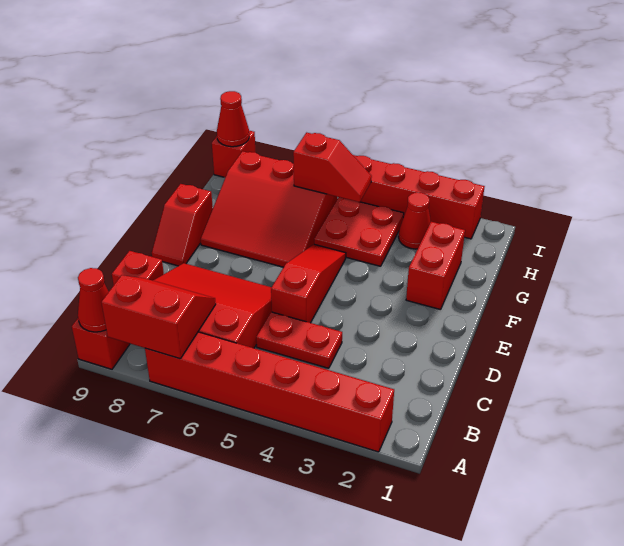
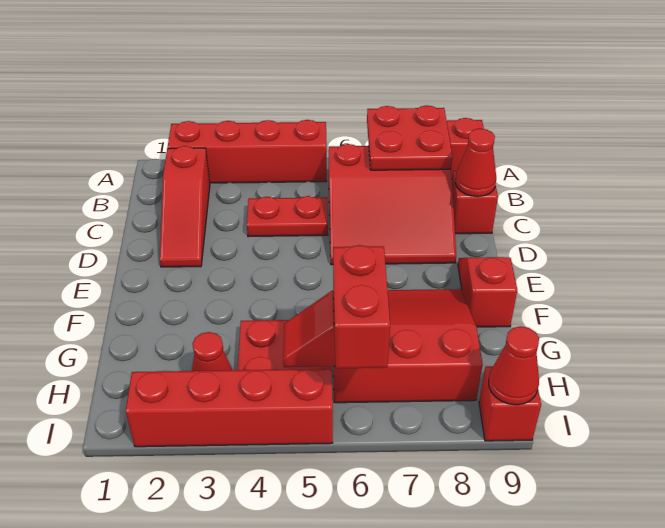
red brick A2:A7 level 1 -> red brick A2:A5 level 1
red slope A7:B8 level 2 top A -> red plate A7:B8 level 2
red cone A9 level 2 -> red cone C9 level 2
red slope D5:F5 level 1 top D -> red slope B2:D2 level 1 top B
red brick F2:G2 level 1 -> red brick H6:I6 level 3

